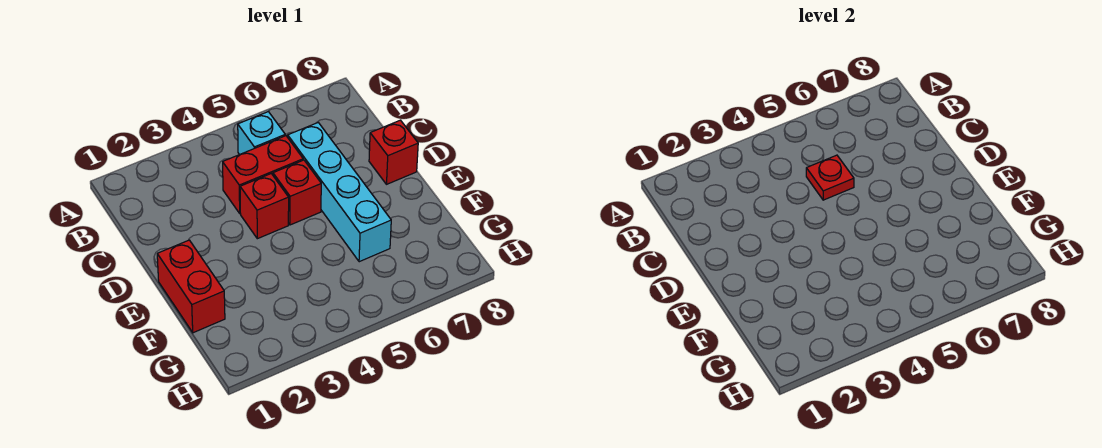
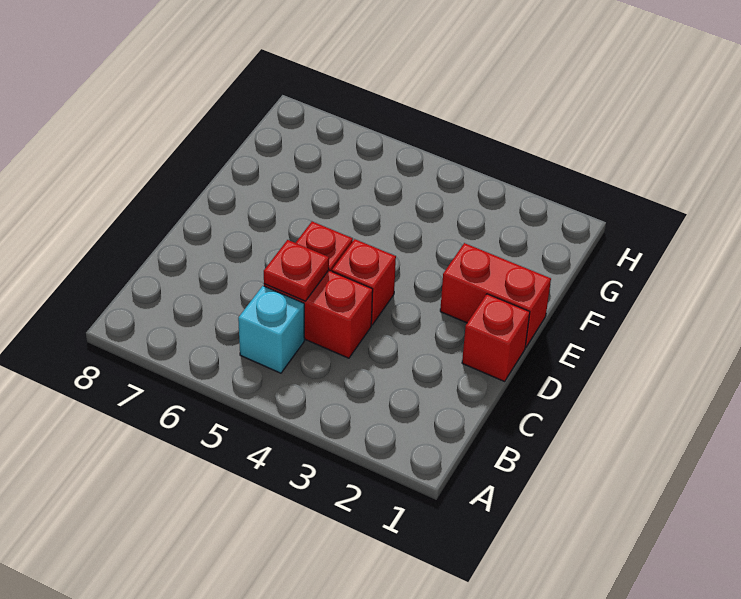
cyan brick C6:F6 level 1 -> none
red brick D8 level 1 -> red brick D1 level 1
red brick E1:F1 level 1 -> red brick E1:E2 level 1

